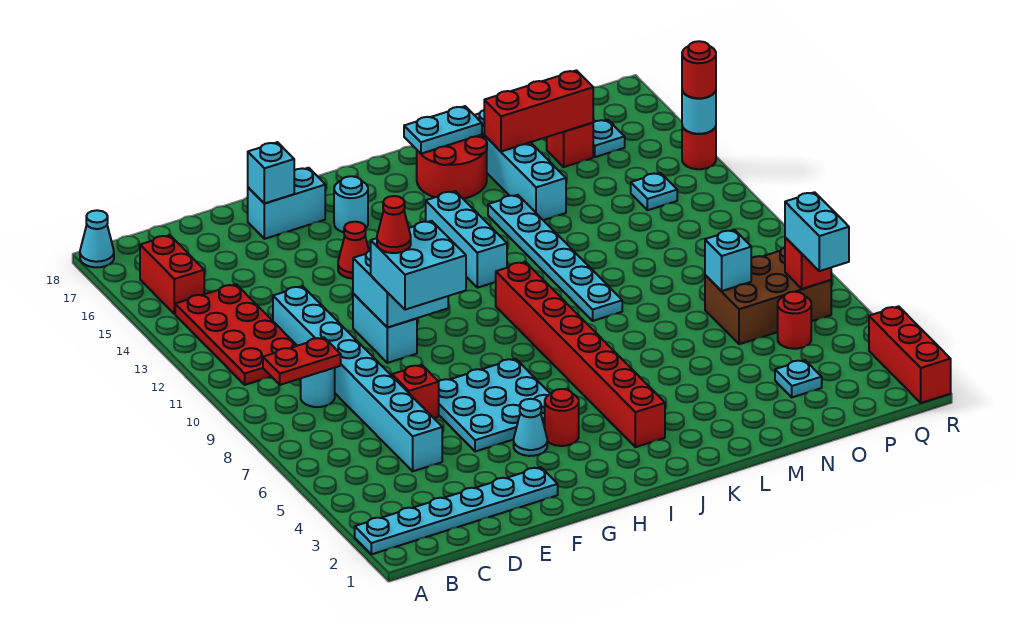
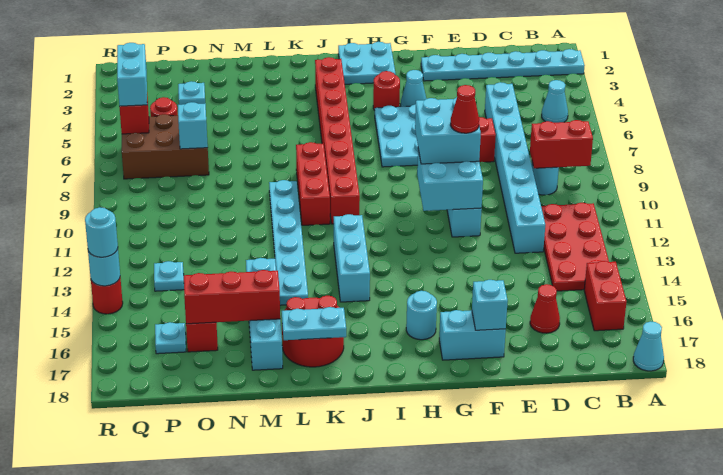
none -> cyan cone B5 level 1
red plate B9:C9 level 2 -> red brick B9:C9 level 2
red cone G14 level 1 -> red cone D16 level 1
none -> cyan plate H1:I2 level 1
red brick R1:R3 level 1 -> red brick K8:K10 level 1
red round brick R14 level 3 -> cyan round brick R14 level 3

